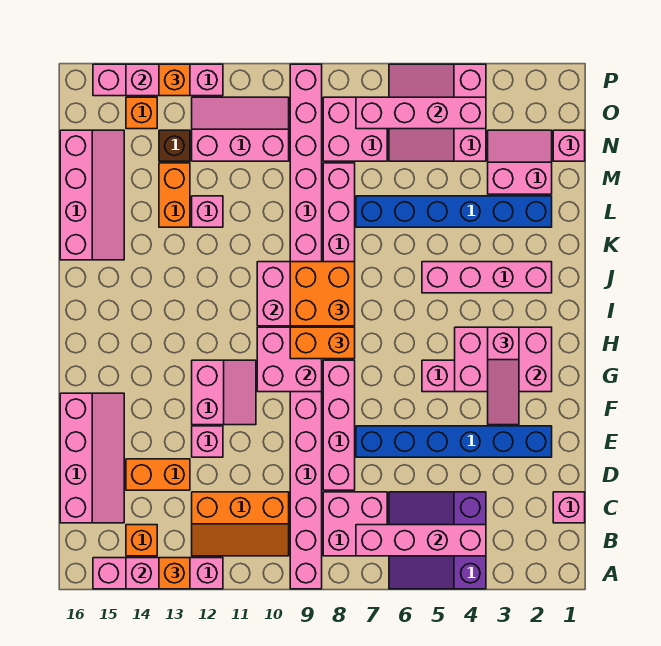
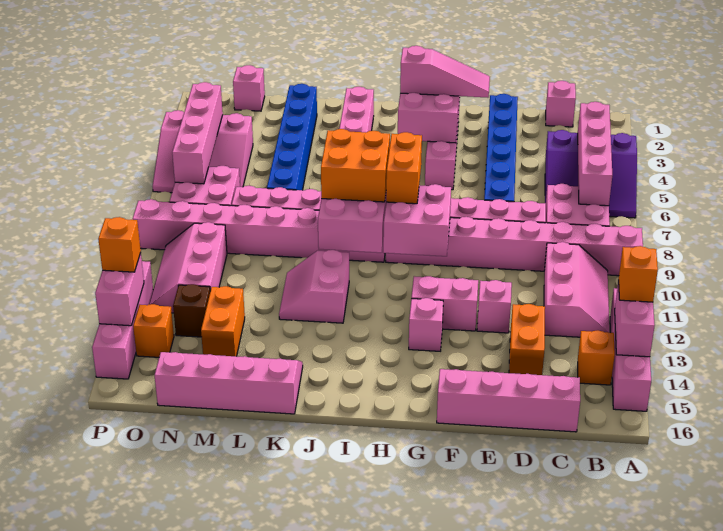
orange slope B10:C12 level 1 top C -> pink slope B10:C12 level 1 top C
pink brick L12 level 1 -> pink brick G13 level 1
orange brick L13:M13 level 1 -> orange brick M13:M14 level 1
pink slope M2:N3 level 1 top M -> pink slope J11:K12 level 1 top J

